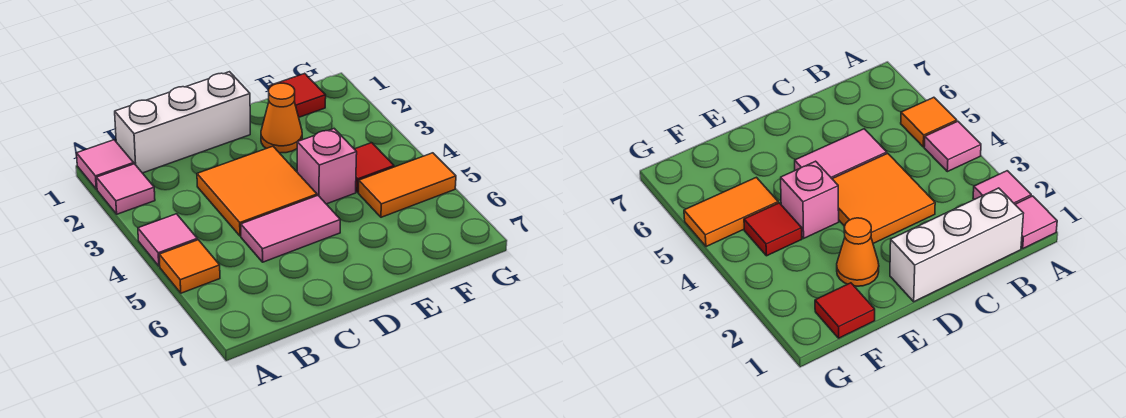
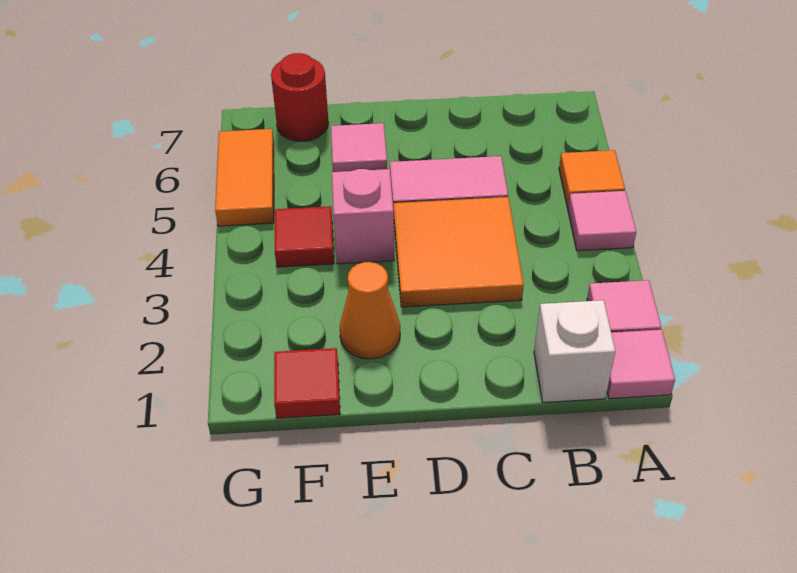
white brick B1:D1 level 1 -> white brick B1 level 1
none -> pink tile E6 level 1
orange tile F5:G5 level 1 -> orange tile G5:G6 level 1
none -> red round brick F7 level 1

